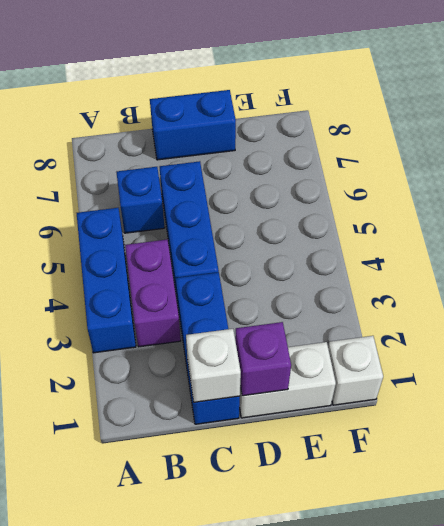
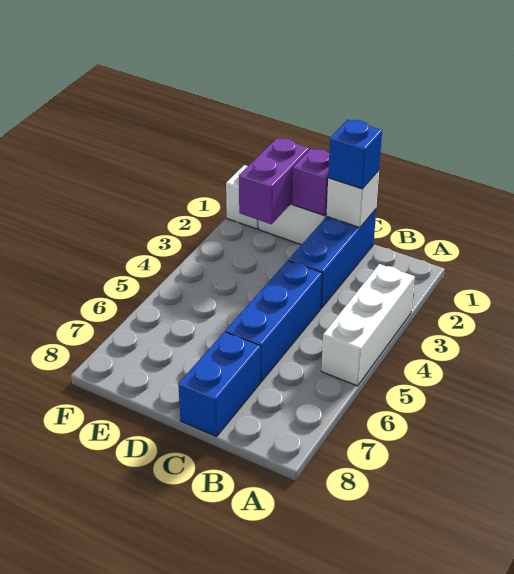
blue brick A3:A5 level 1 -> white brick A3:A5 level 1
purple brick B3:B4 level 1 -> purple brick E1:E2 level 2
blue brick B6 level 1 -> blue brick C1 level 3
blue brick C8:D8 level 1 -> blue brick C7:C8 level 1

